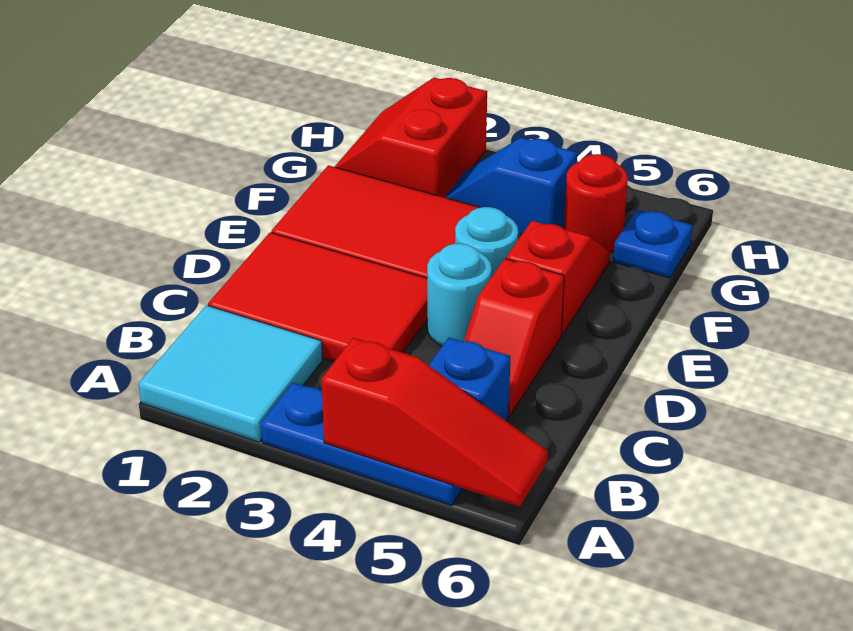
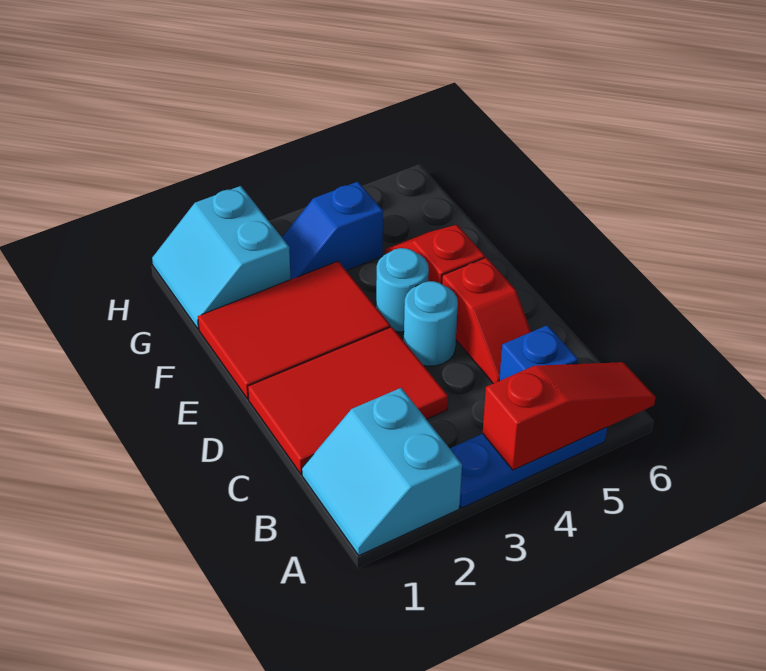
cyan tile A1:B2 level 1 -> cyan slope A1:B2 level 1 top 2
red slope G1:H2 level 1 top 2 -> cyan slope G1:H2 level 1 top 2
red round brick G5 level 1 -> none
blue plate G6 level 1 -> none

